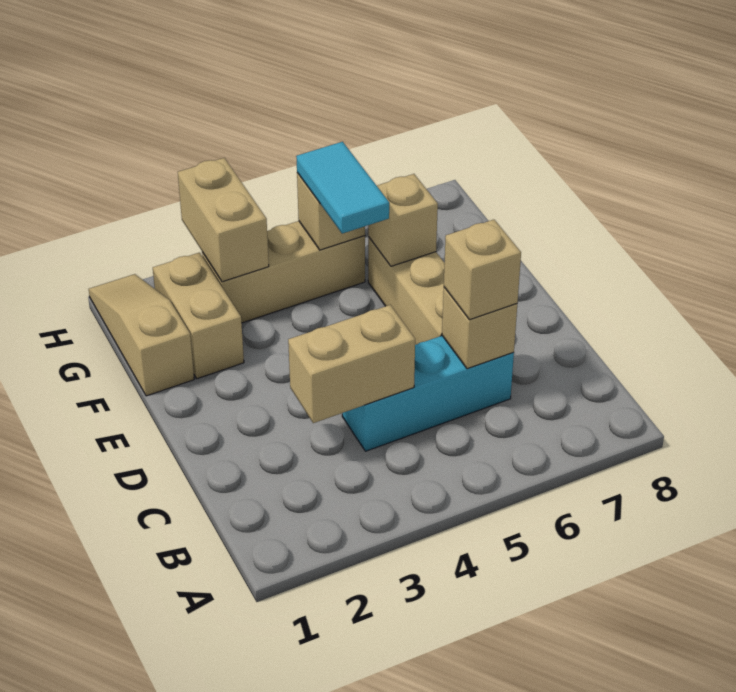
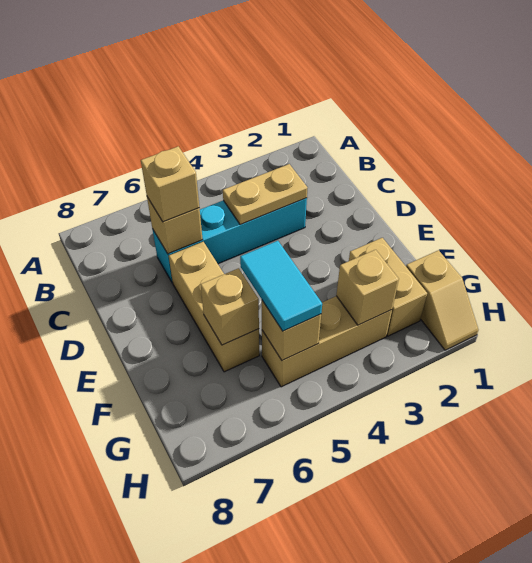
tan brick C3:C4 level 2 -> tan plate C3:C4 level 2
cyan brick C4:C6 level 1 -> cyan brick C3:C6 level 1
tan slope F1:H1 level 1 top F -> tan slope G1:H1 level 1 top G
tan brick G3:H3 level 2 -> tan brick G3 level 2

